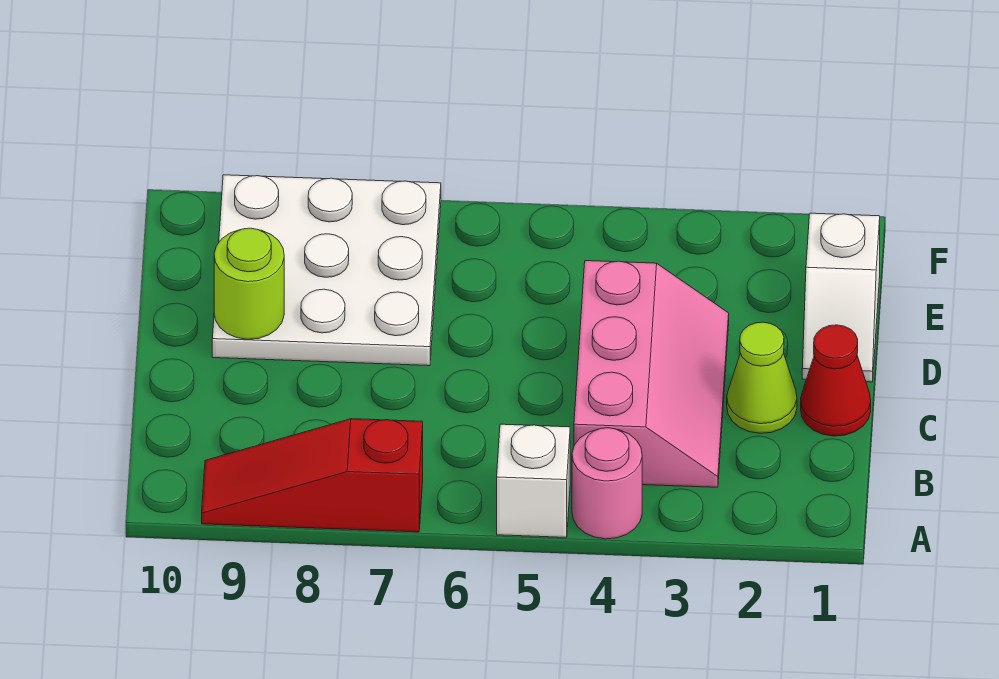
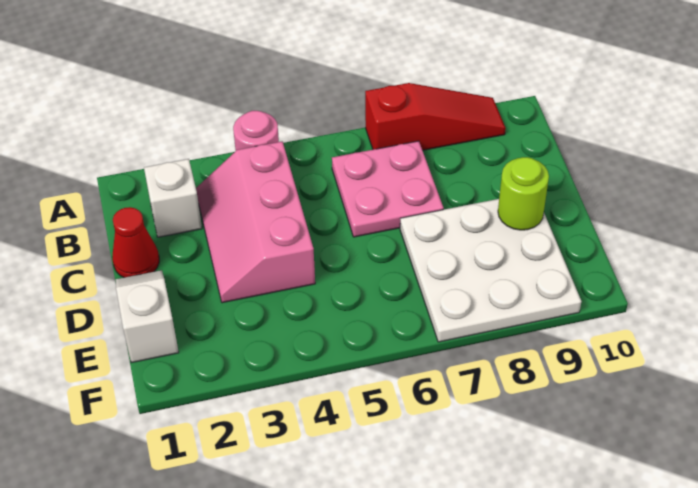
white brick A5 level 1 -> white brick B2 level 1
none -> pink plate B6:C7 level 1
lime cone C2 level 1 -> none

